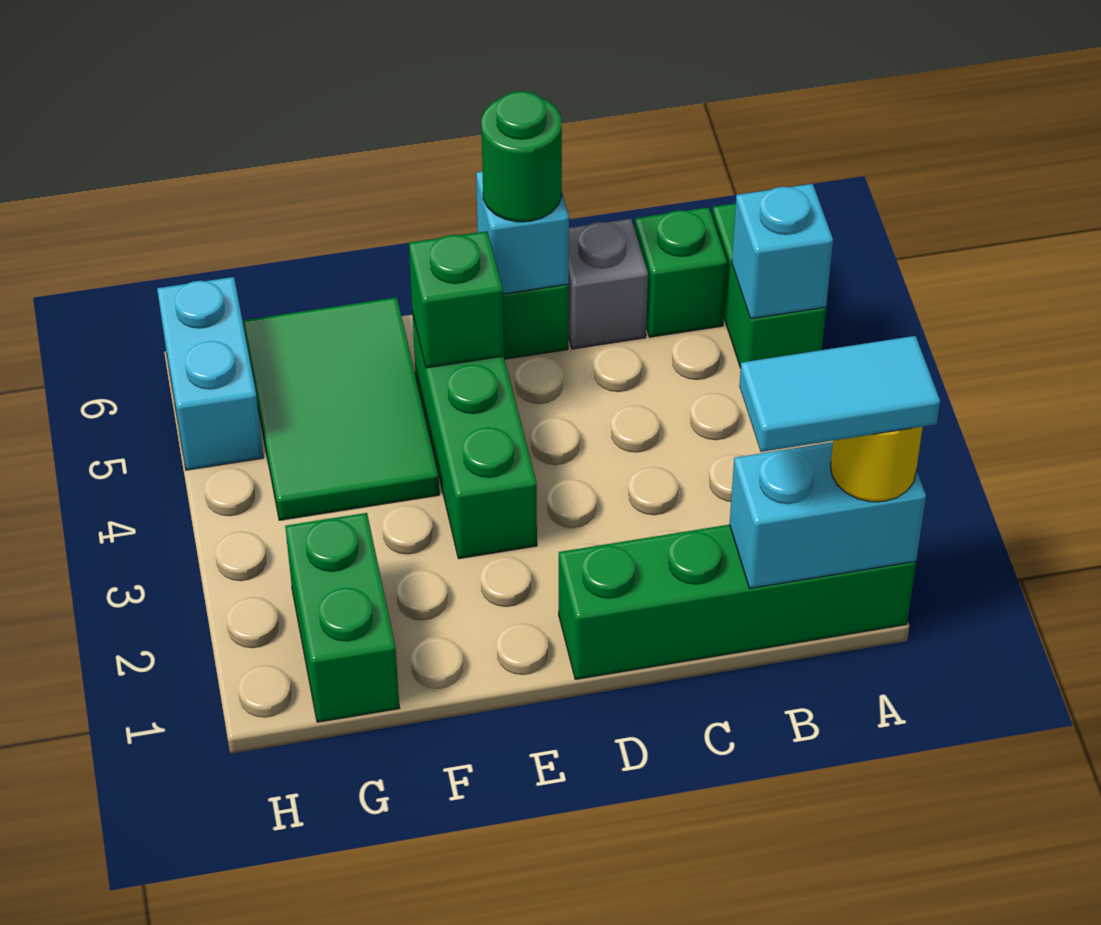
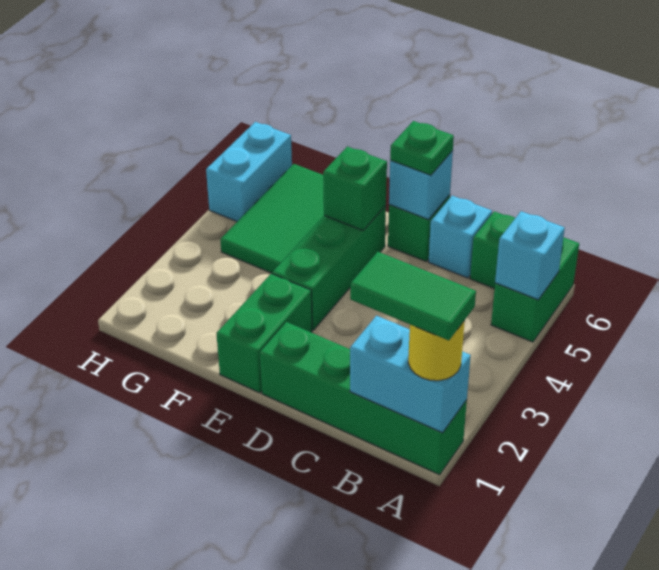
cyan tile A1:B1 level 4 -> green tile A1:B1 level 4
grey brick C6 level 1 -> cyan brick C6 level 1
green round brick D6 level 3 -> green plate D6 level 3
green brick G1:G2 level 1 -> green brick E1:E2 level 1

